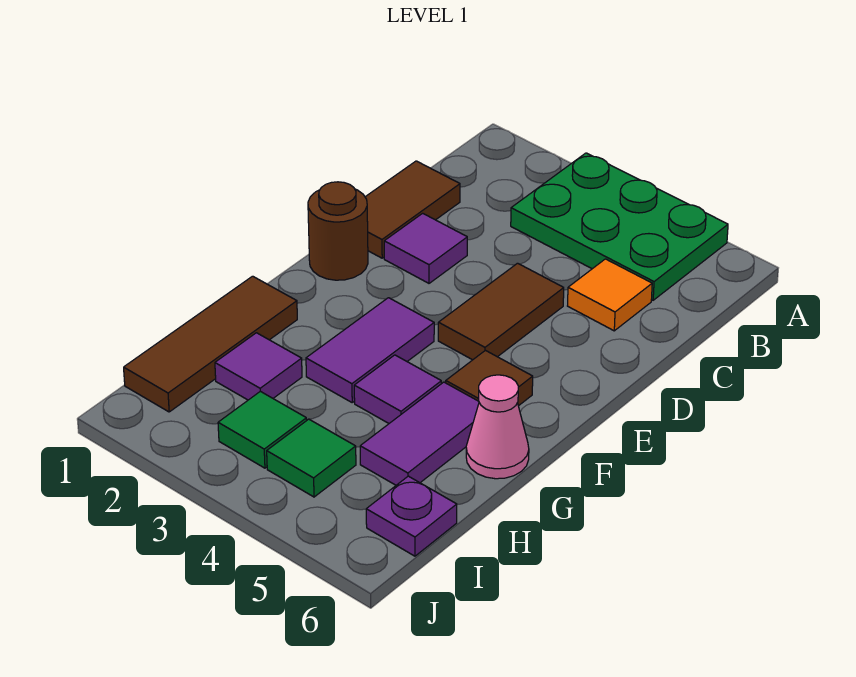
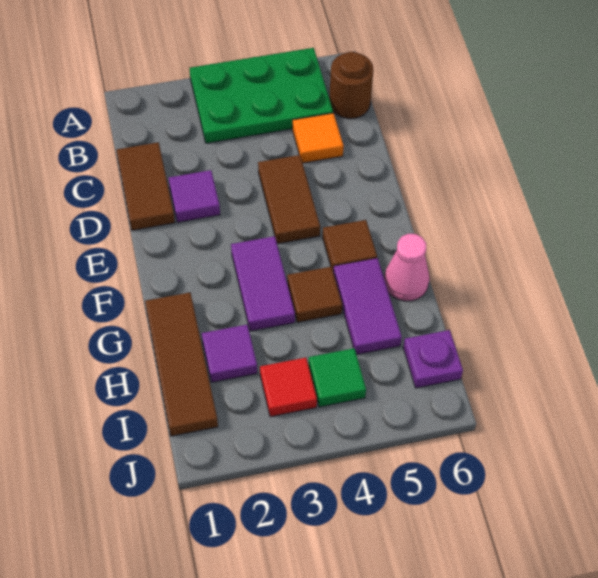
brown round brick E1 level 1 -> brown round brick B6 level 1
purple tile G4 level 1 -> brown tile G4 level 1
green tile I3 level 1 -> red tile I3 level 1

